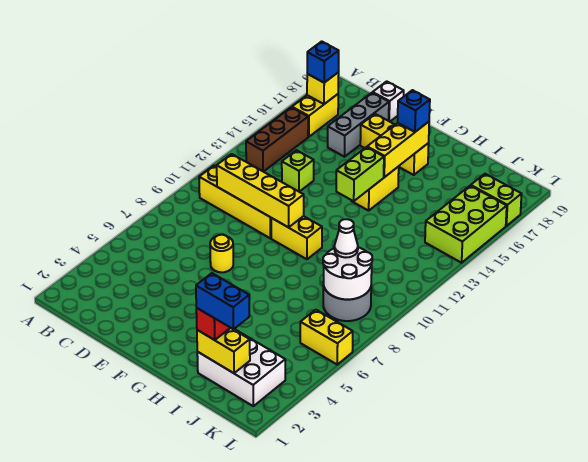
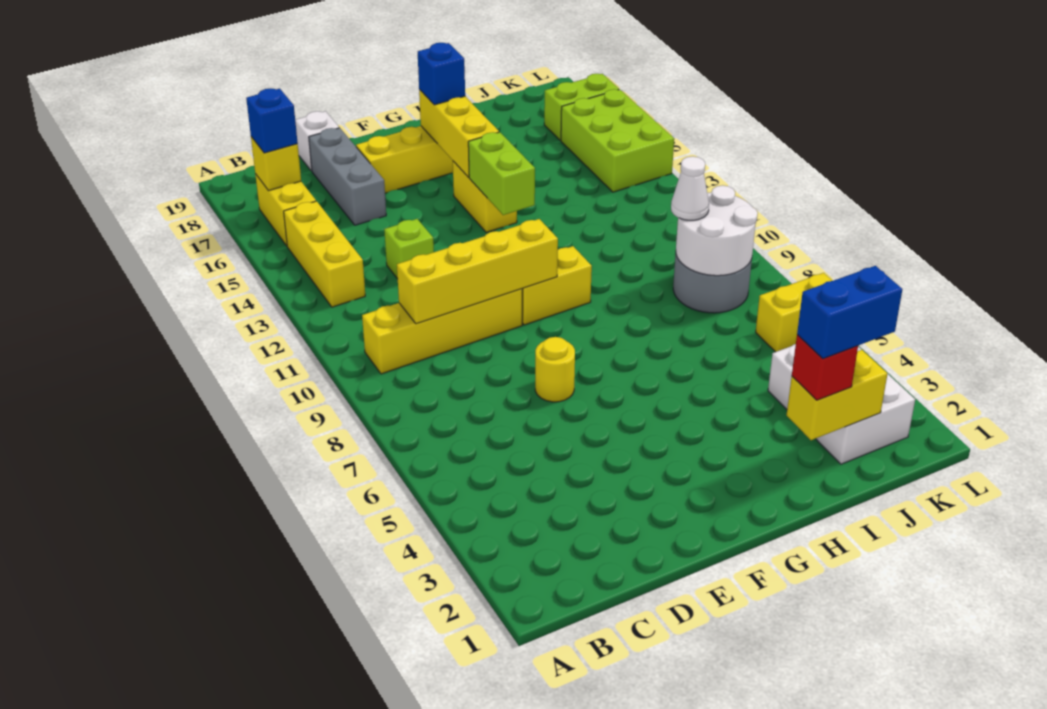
brown brick B13:B15 level 1 -> yellow brick B13:B15 level 1
white brick I2:K3 level 1 -> white brick J2:K4 level 1

